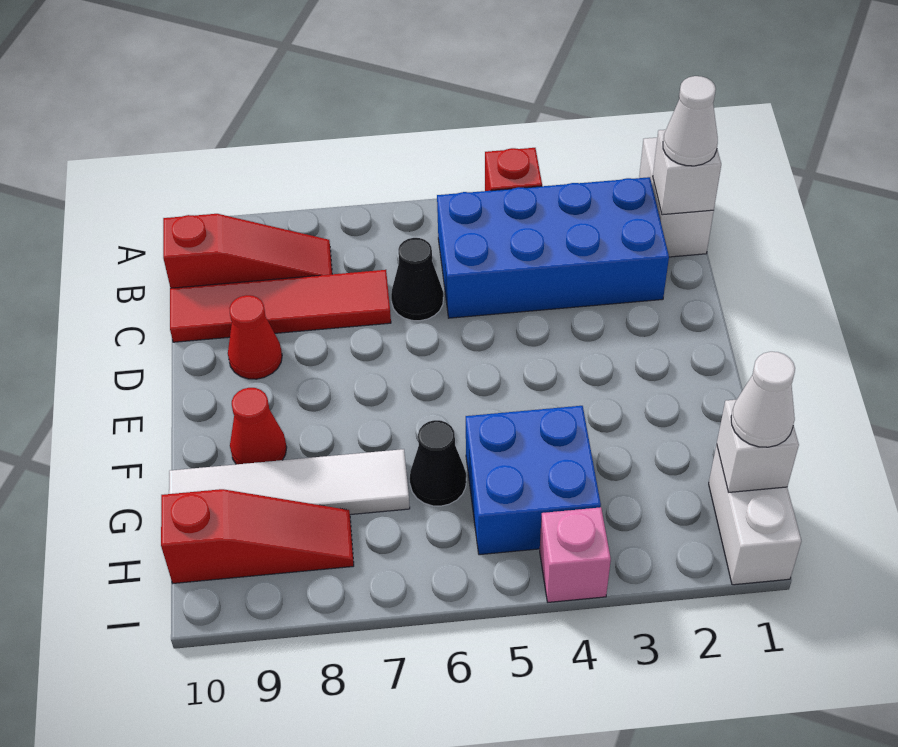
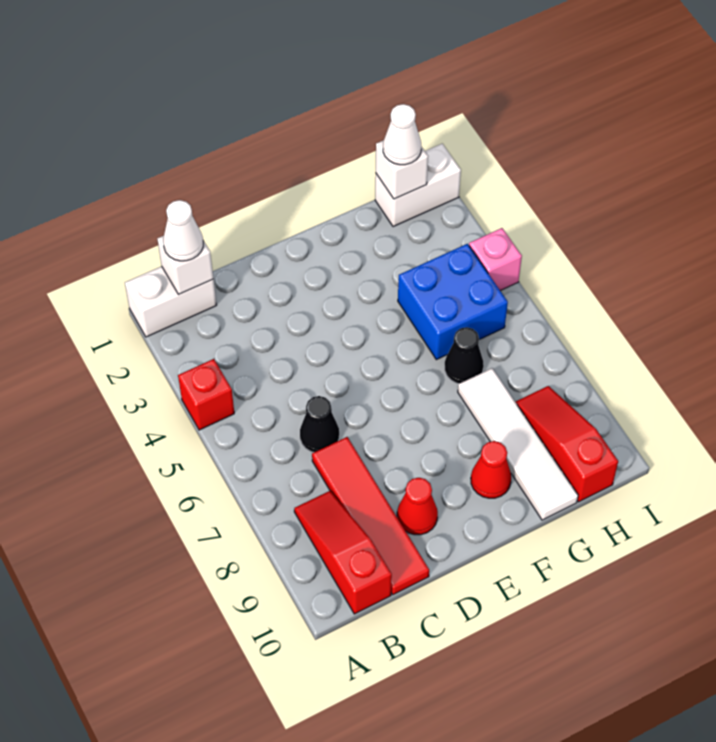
blue brick B2:C5 level 1 -> none

